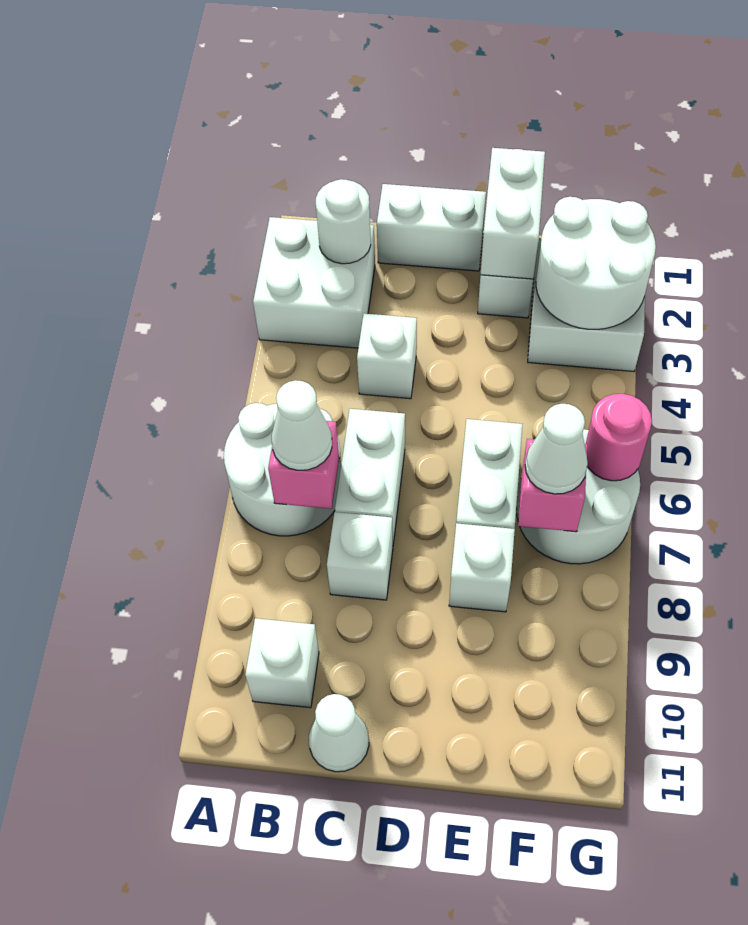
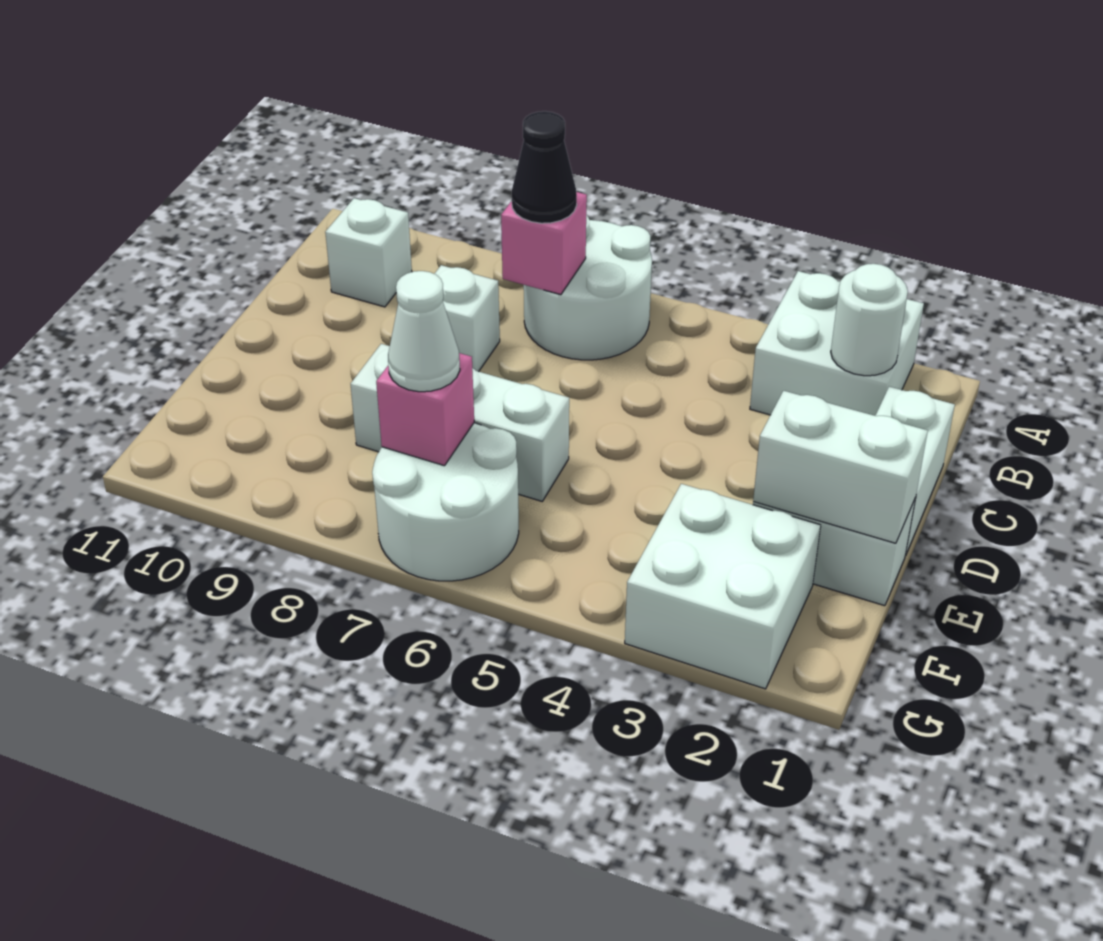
white cone B7 level 3 -> black cone B7 level 3
white brick C4 level 1 -> none
white brick C6:C7 level 1 -> none
white cone C11 level 1 -> none
white round brick F2:G3 level 2 -> none
pink round brick G6 level 2 -> none

